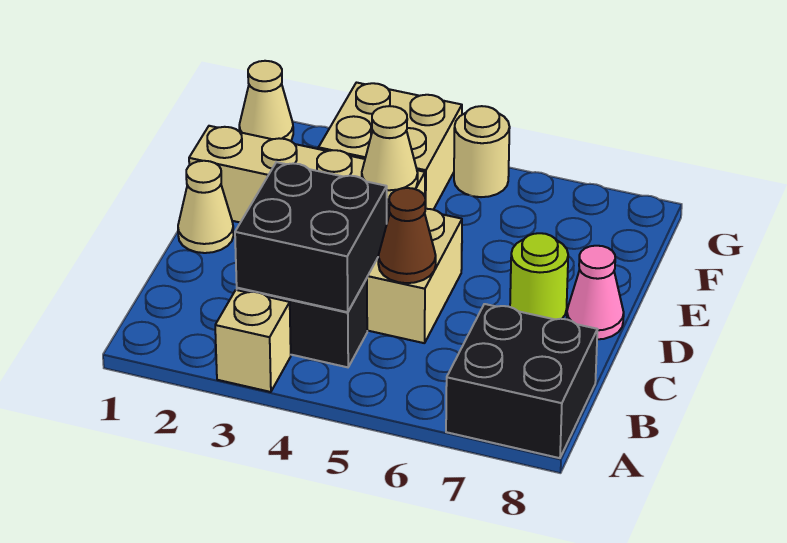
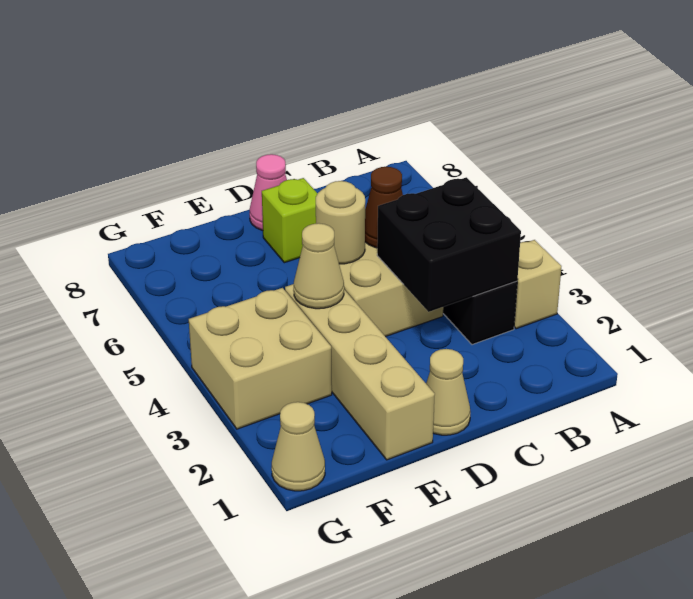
black brick A7:B8 level 1 -> none
lime round brick D7 level 1 -> lime brick D7 level 1
tan round brick G5 level 1 -> tan round brick D5 level 2

